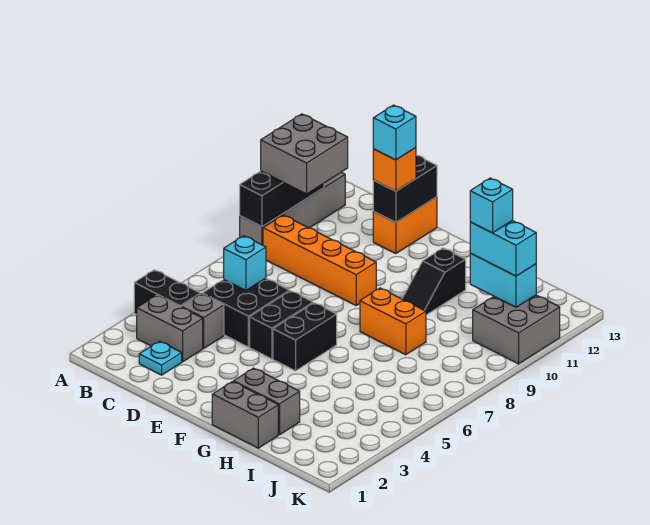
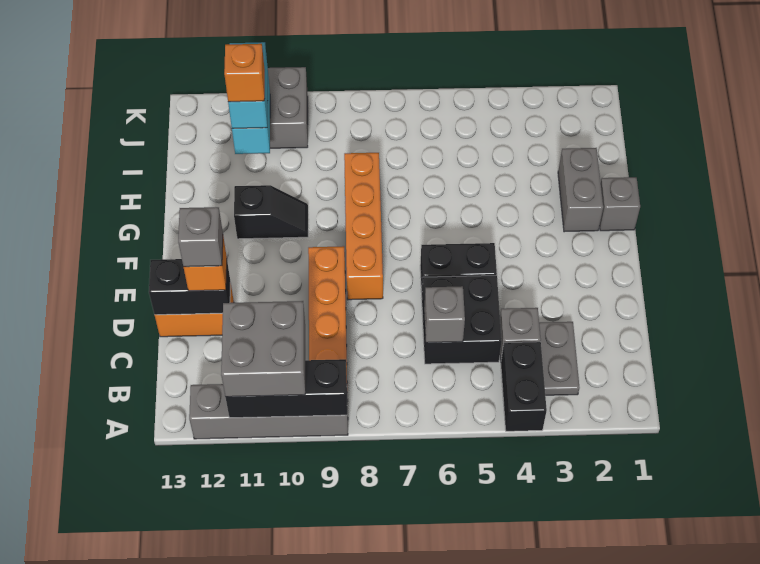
grey brick B3:C3 level 1 -> grey plate B3:C3 level 1
cyan plate C2 level 1 -> none
cyan brick C6 level 2 -> grey brick C6 level 2
cyan brick D12 level 4 -> grey brick D12 level 4
black brick F5:F6 level 1 -> none
grey brick G1:H1 level 1 -> grey brick G1 level 1
orange brick G8:H8 level 1 -> orange brick E8:H8 level 1
cyan brick I11 level 4 -> orange brick I11 level 4

